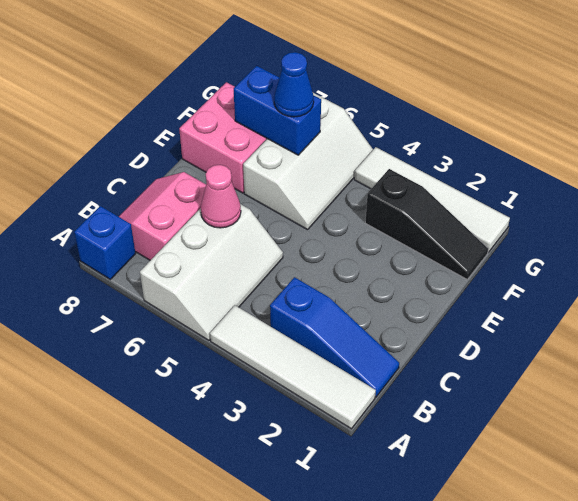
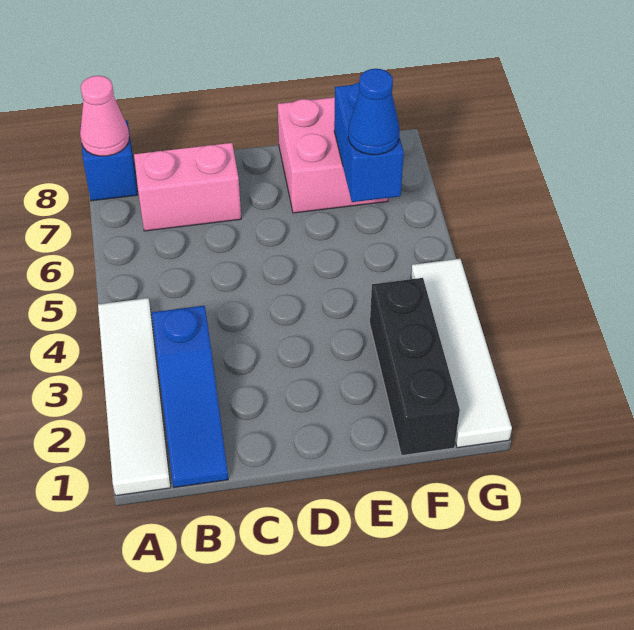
white slope A5:C6 level 1 top 6 -> none
pink cone C6 level 2 -> pink cone A8 level 2
white slope E5:G6 level 1 top 6 -> none
black slope F1:F3 level 1 top 3 -> black brick F1:F3 level 1

